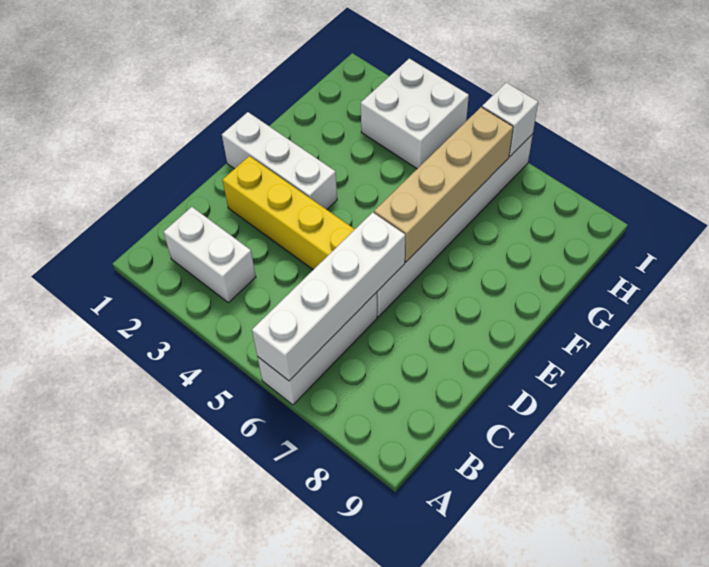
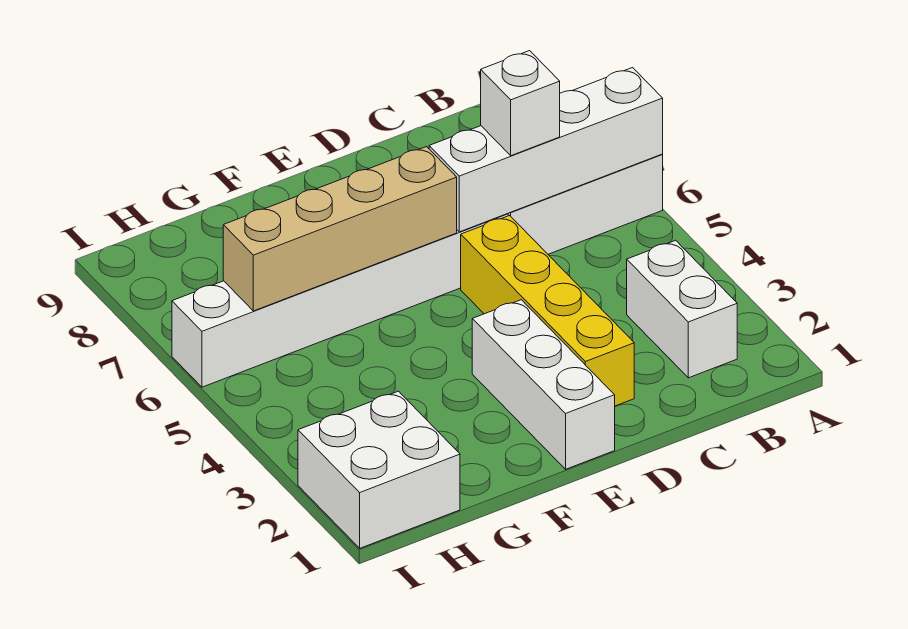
white brick H3:I4 level 1 -> white brick H1:I2 level 1
white brick I6 level 2 -> white brick C6 level 3

